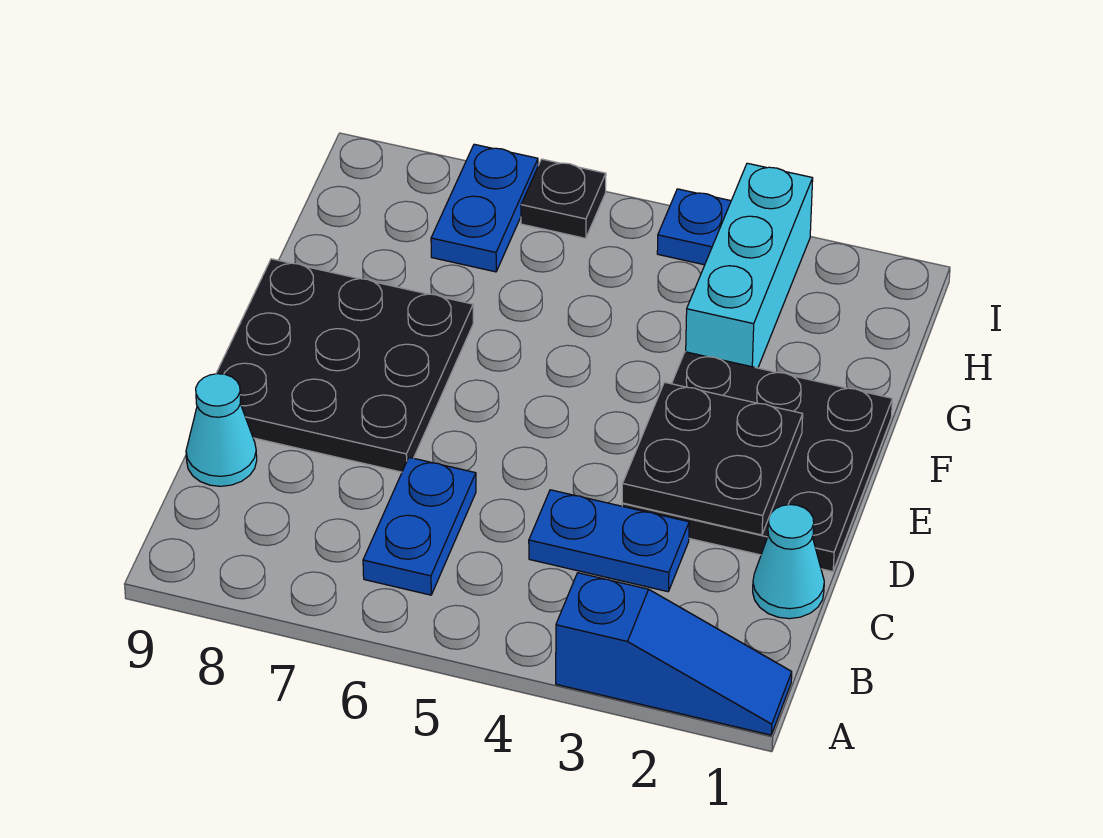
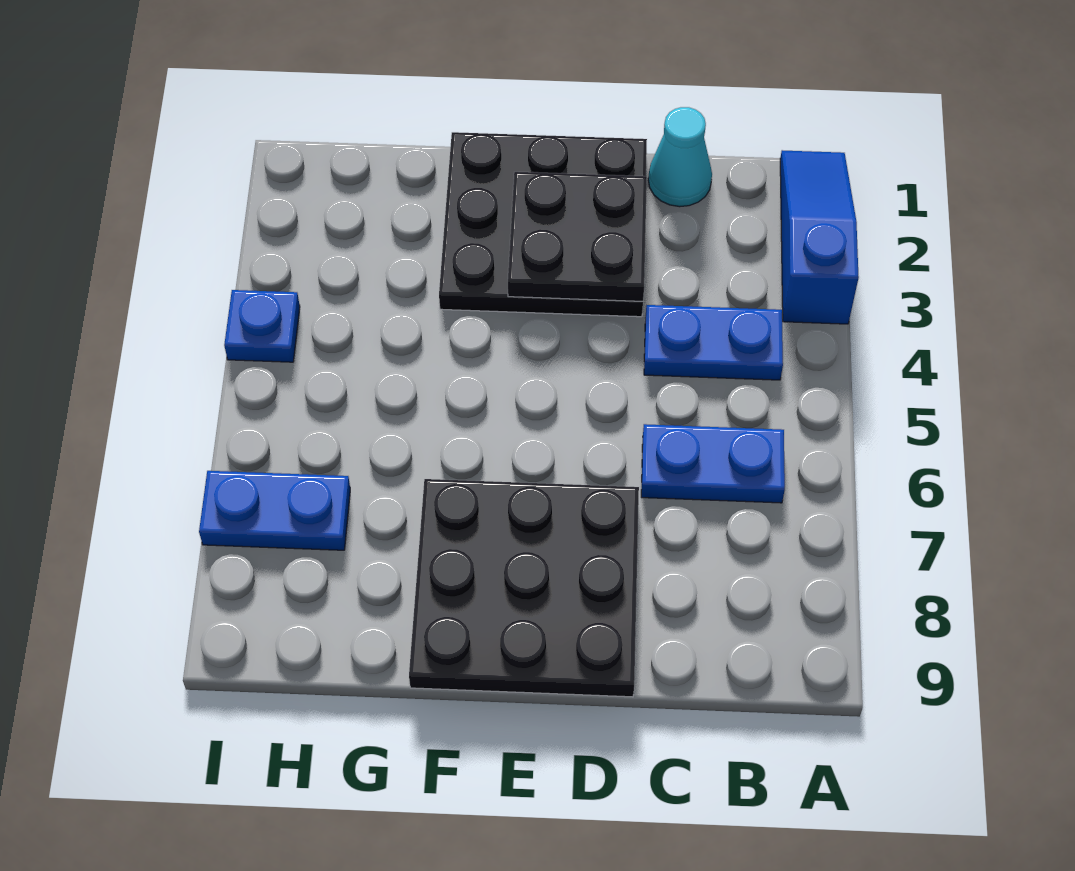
blue plate C3:C4 level 1 -> blue plate B4:C4 level 1
cyan cone C9 level 1 -> none
cyan brick G3:I3 level 1 -> none
black plate I6 level 1 -> none

